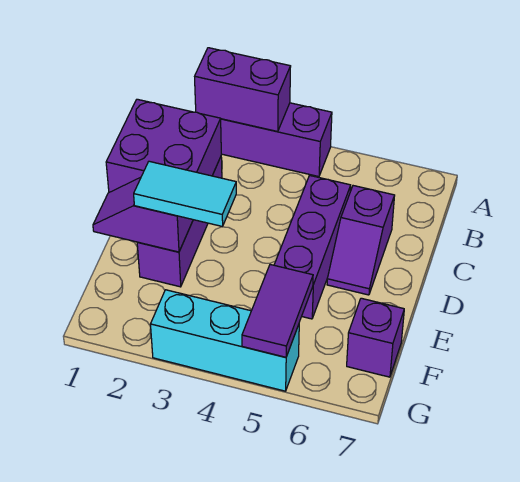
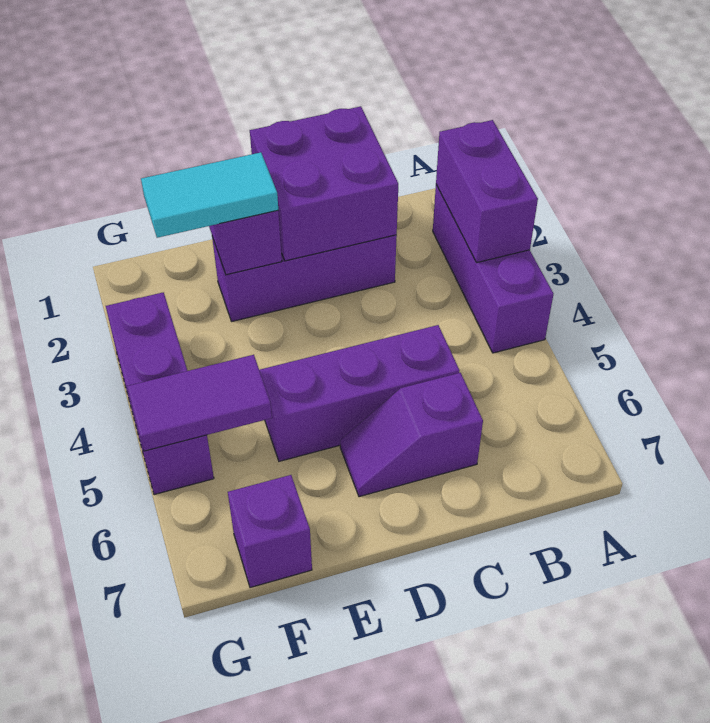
cyan tile E2:E3 level 3 -> cyan tile E2:F2 level 3
cyan brick G3:G5 level 1 -> purple brick G3:G5 level 1

